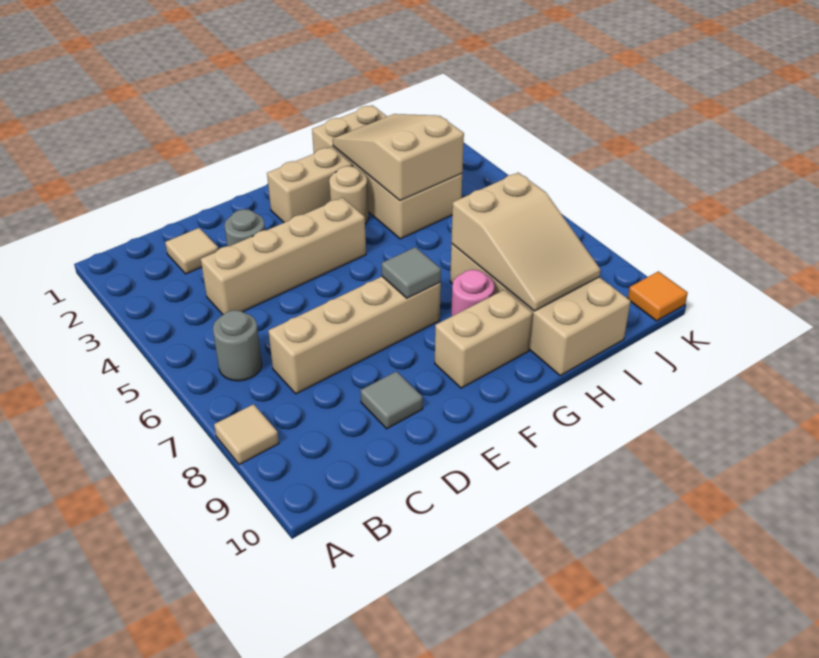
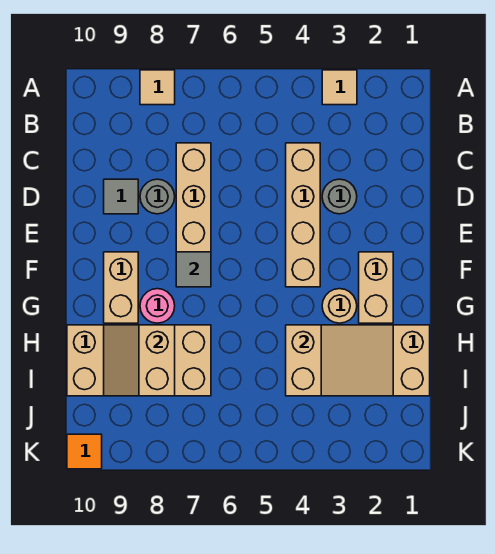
grey round brick B6 level 1 -> grey round brick D8 level 1
tan tile C2 level 1 -> tan tile A3 level 1
tan slope H7:I9 level 2 top 7 -> tan slope H8:I9 level 2 top 8

